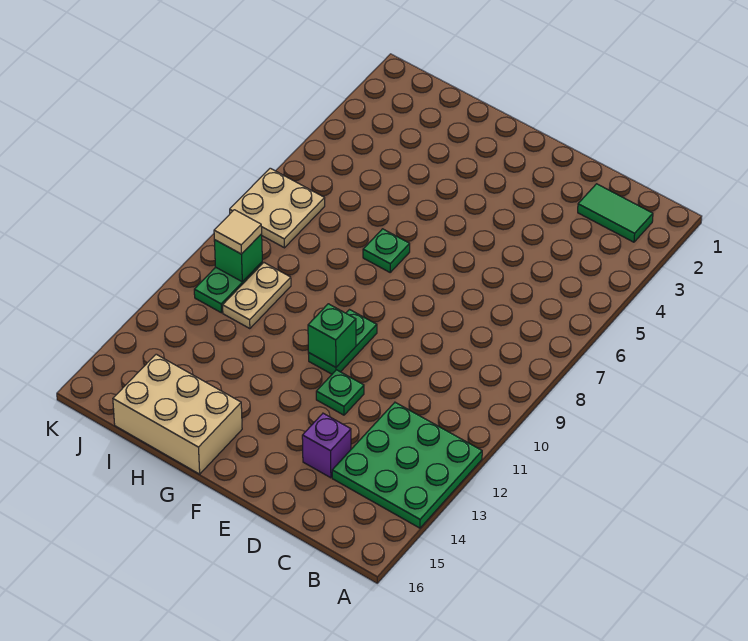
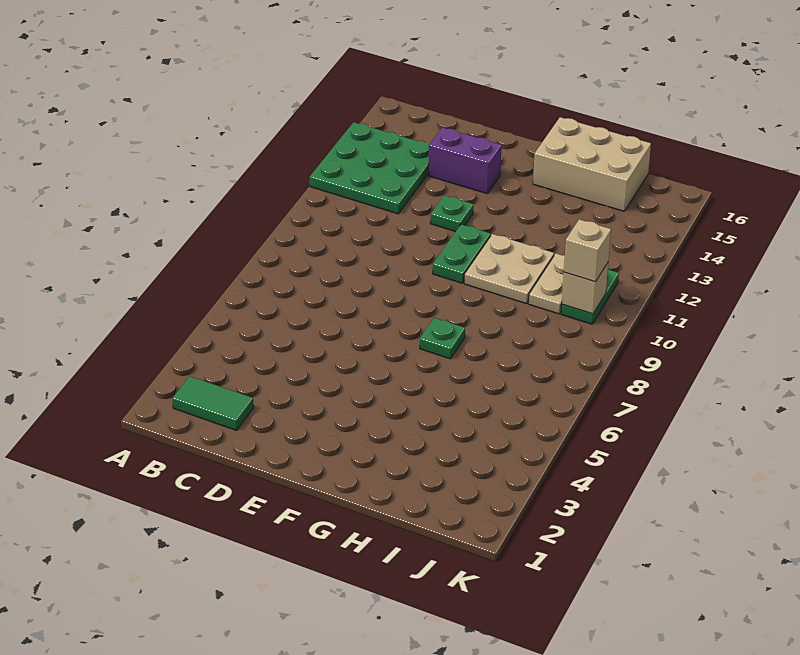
purple brick D14 level 1 -> purple brick D14:E14 level 1
green brick F11 level 2 -> none
tan plate J7:K8 level 1 -> tan plate G10:H11 level 1
green brick J10 level 2 -> tan brick J10 level 2
tan tile J10 level 3 -> tan brick J10 level 3

